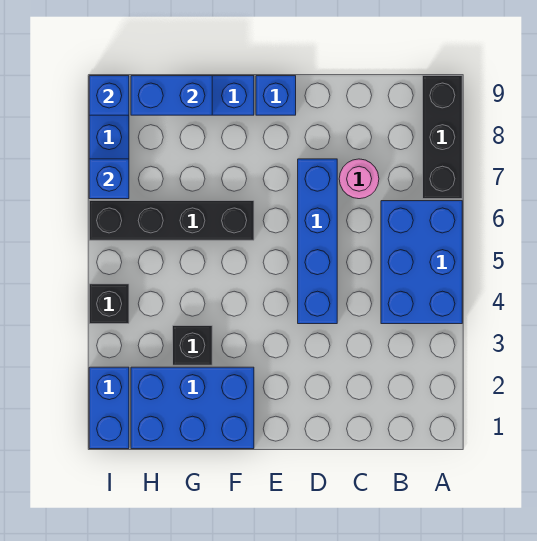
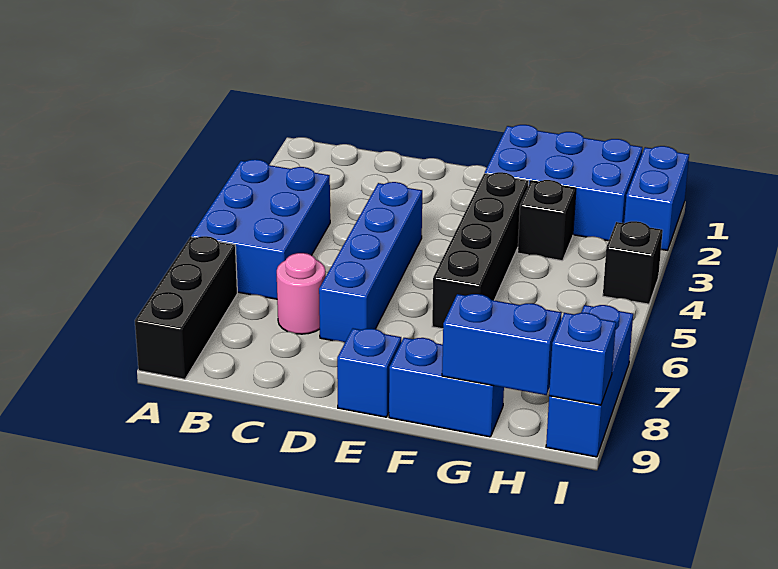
black brick F6:I6 level 1 -> black brick F3:F6 level 1
blue brick I7 level 2 -> none

